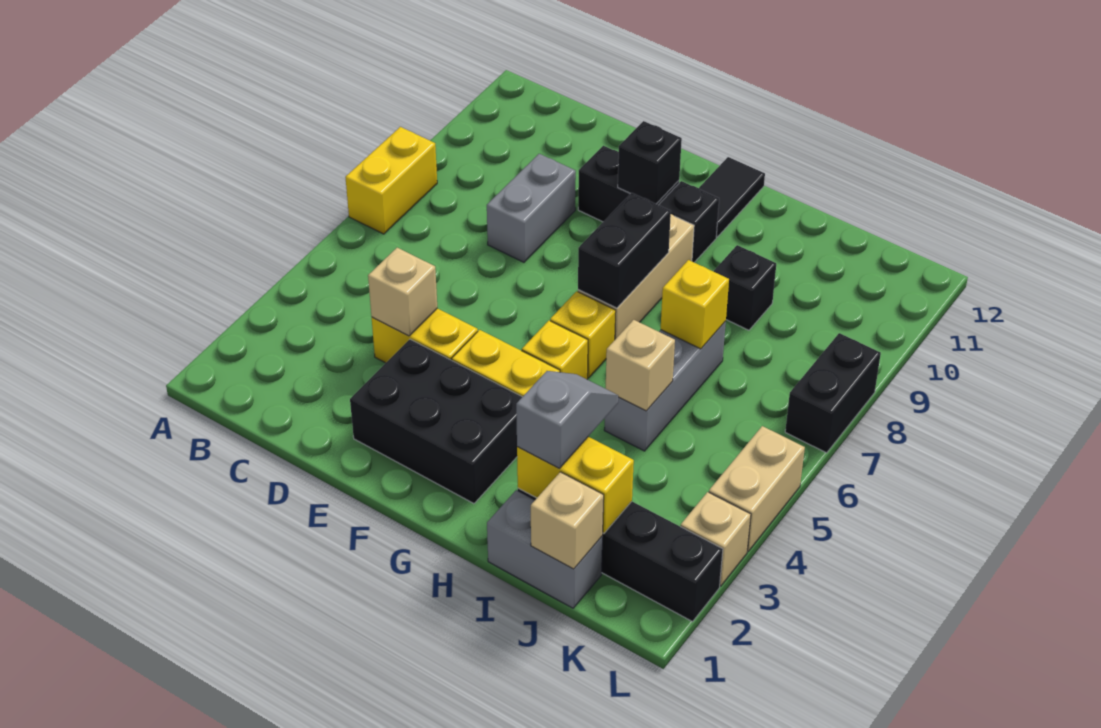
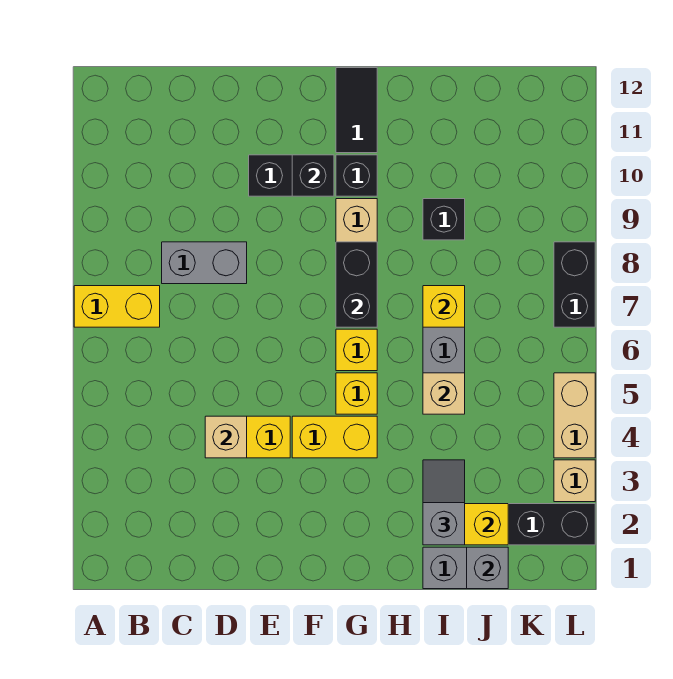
yellow brick A7:A8 level 1 -> yellow brick A7:B7 level 1
grey brick D8:D9 level 1 -> grey brick C8:D8 level 1
black brick E2:G3 level 1 -> none
tan brick J1 level 2 -> grey brick J1 level 2

